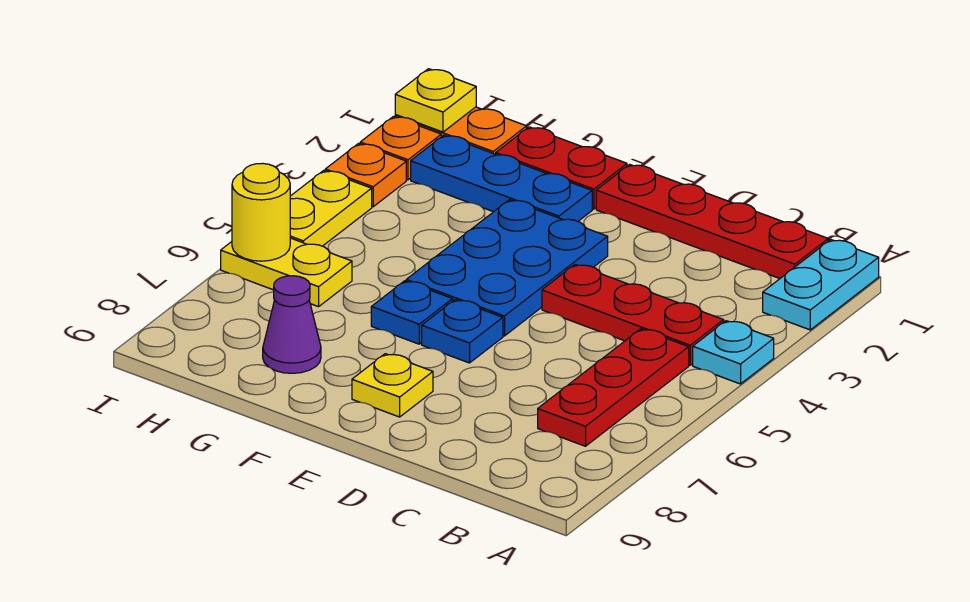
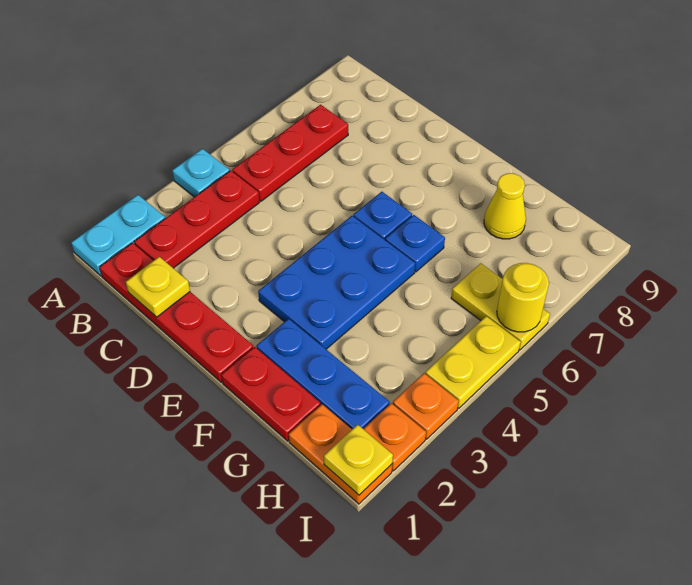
red plate B4:D4 level 1 -> red plate B2:B4 level 1
yellow plate E8 level 1 -> yellow plate C1 level 2
purple cone G8 level 1 -> yellow cone G8 level 1

